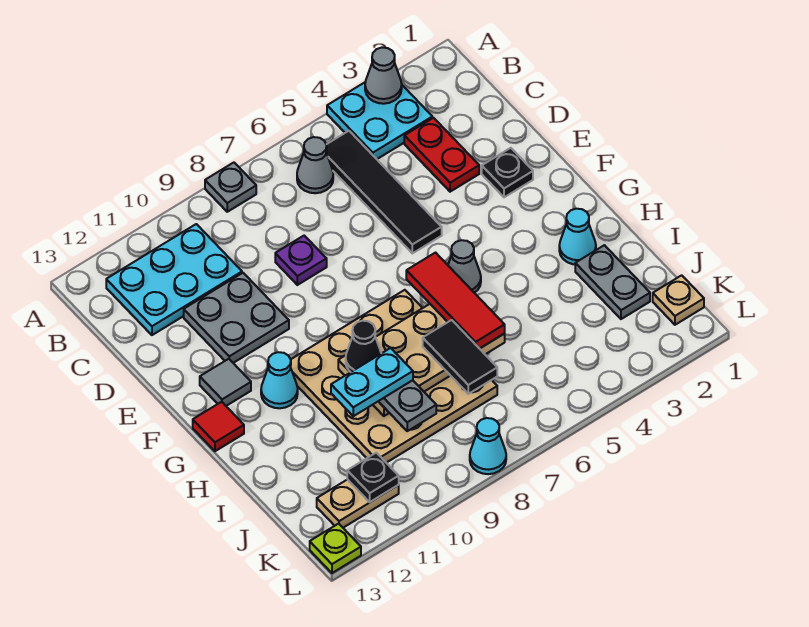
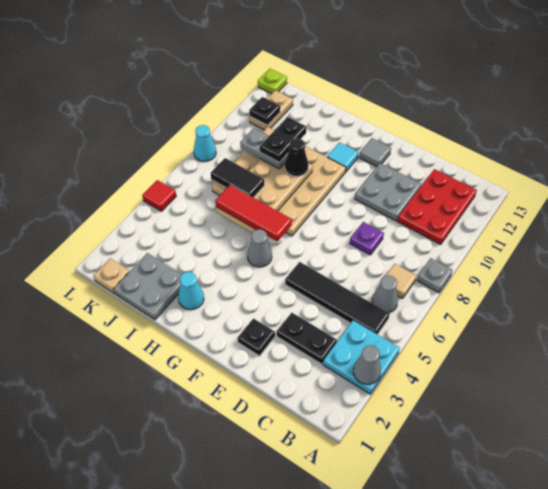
none -> tan tile B7 level 1
cyan plate B10:C12 level 1 -> red plate B10:C12 level 1
red plate C3:D3 level 1 -> black plate C3:D3 level 1
cyan cone G11 level 1 -> cyan tile G11 level 1
red tile G13 level 1 -> red tile L5 level 1
grey plate I2:J2 level 1 -> grey plate I1:J2 level 1
cyan plate I9:I10 level 4 -> black plate I9:I10 level 4

